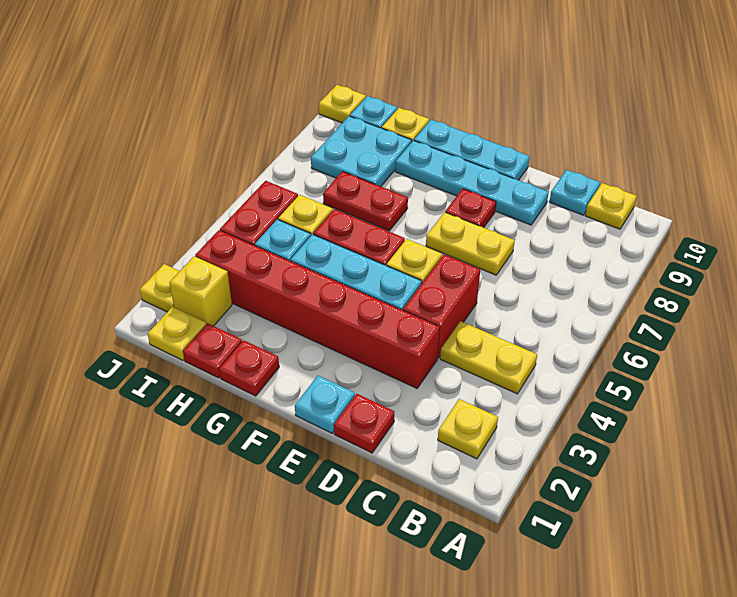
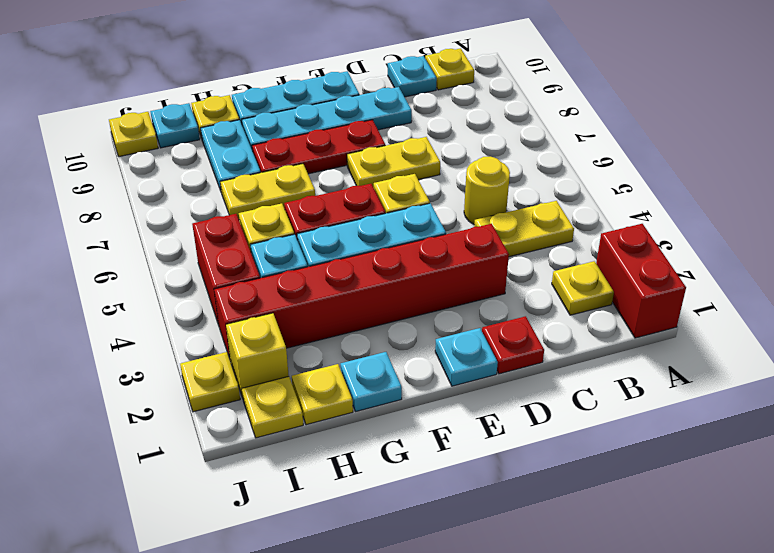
none -> yellow round brick C5 level 1
red brick D4:D5 level 1 -> red brick A1:A2 level 1
red plate E8 level 1 -> red plate E8:G8 level 1
red plate G1 level 1 -> cyan plate G1 level 1
red plate G7:H7 level 1 -> yellow plate G7:H7 level 1
red plate H1 level 1 -> yellow plate H1 level 1
cyan plate H8:I9 level 1 -> cyan plate H8:H9 level 1

